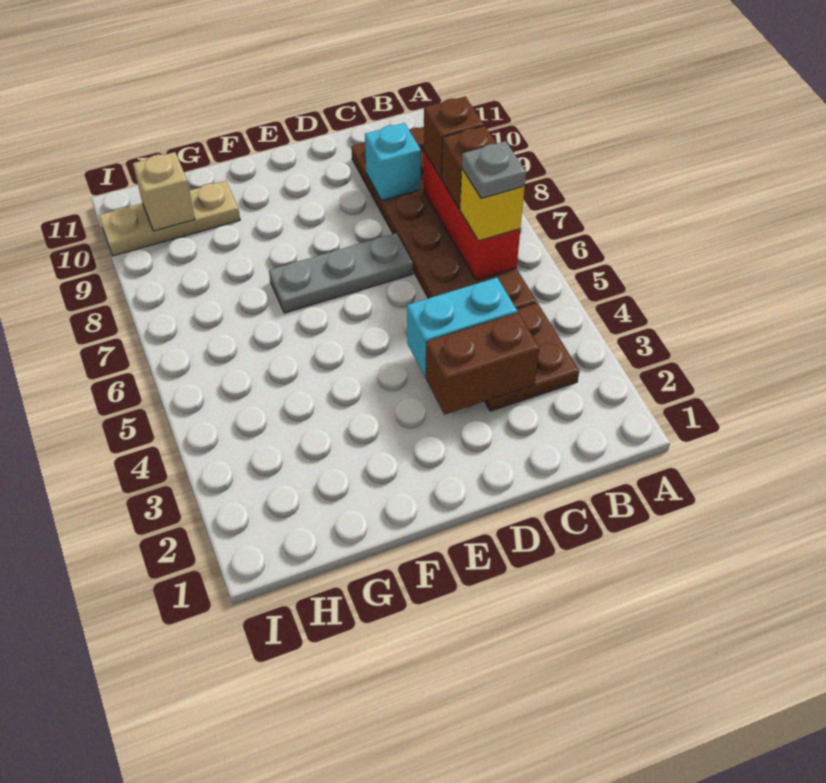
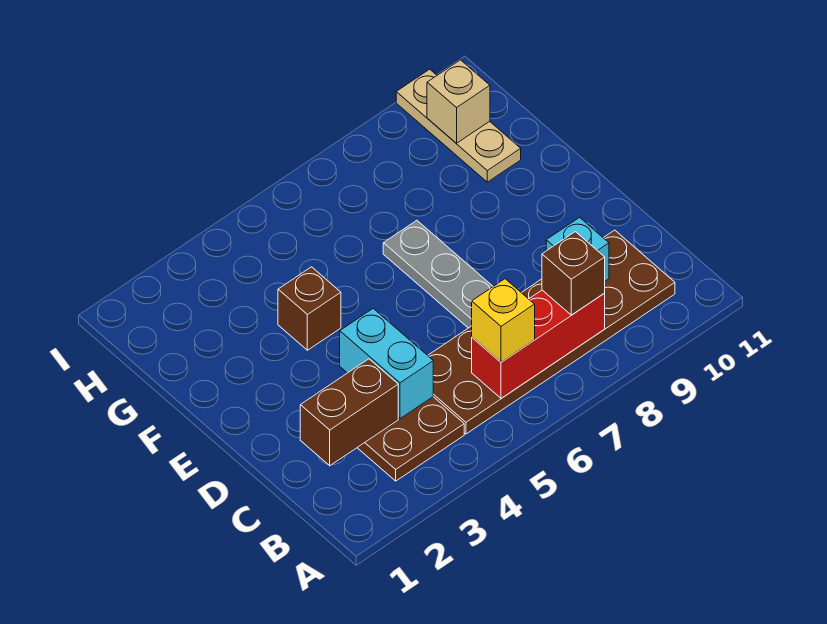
grey plate B6 level 4 -> none
brown brick B7 level 3 -> brown brick F4 level 1
brown brick C3:D3 level 2 -> brown brick C2:C3 level 2

